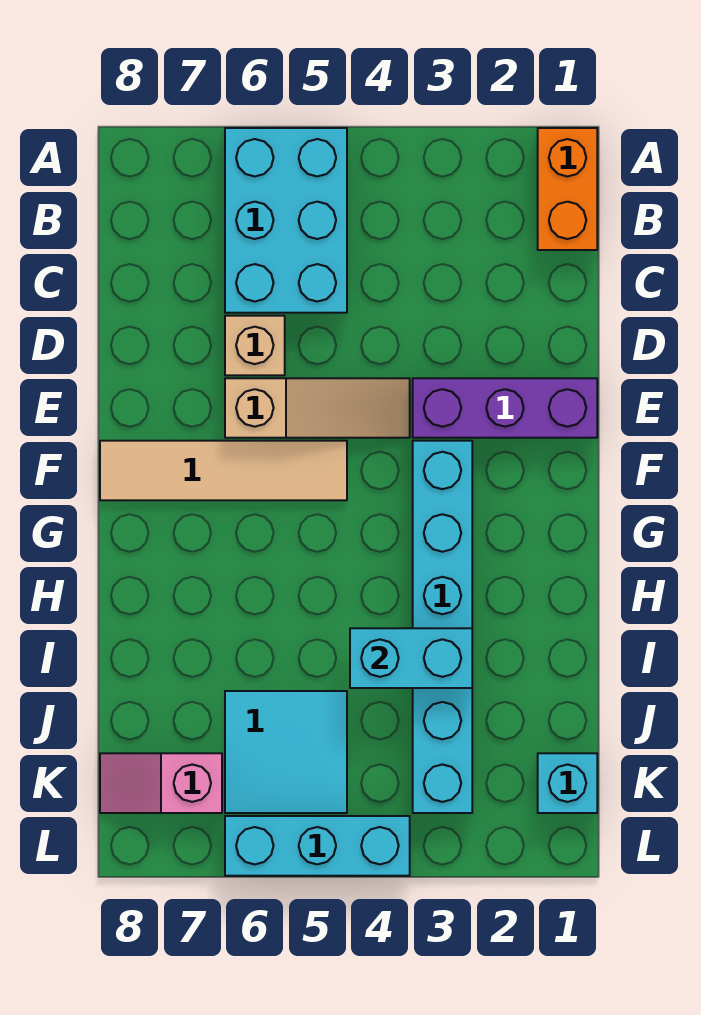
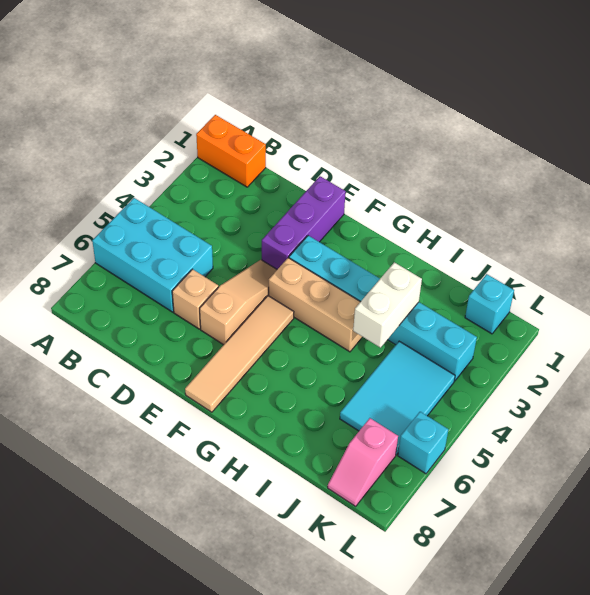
none -> tan brick F4:H4 level 1
cyan brick I3:I4 level 2 -> white brick I3:I4 level 2
cyan tile J5:K6 level 1 -> cyan tile J4:K6 level 1
cyan brick L4:L6 level 1 -> cyan brick L6 level 1

